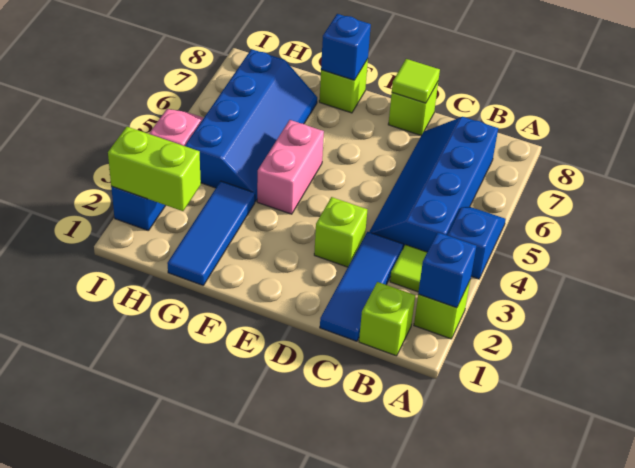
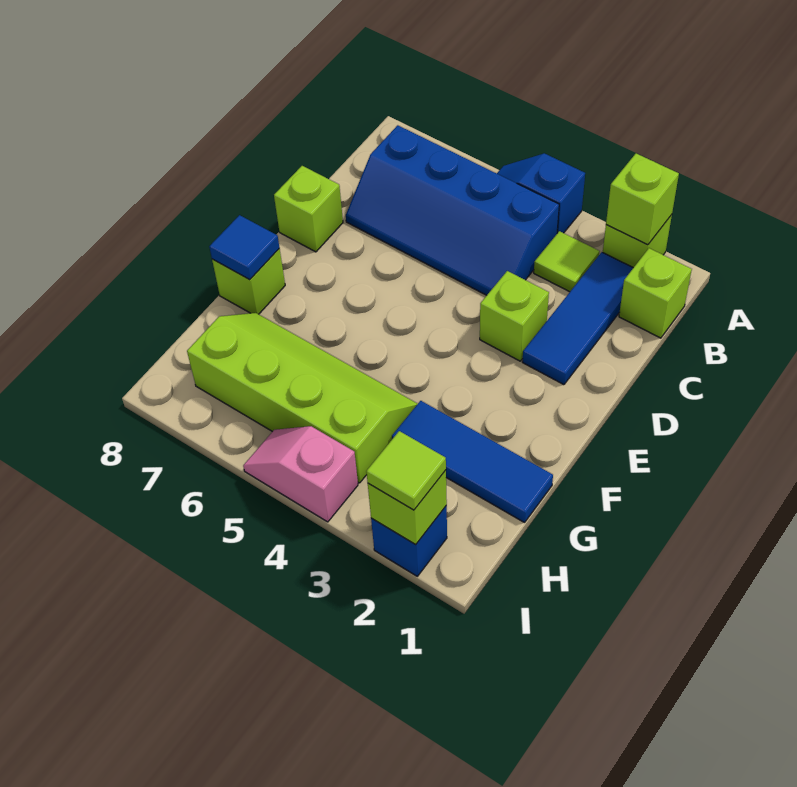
blue brick A2 level 2 -> lime brick A2 level 2
blue tile C1:C3 level 1 -> blue tile B2:D2 level 1
lime tile D8 level 2 -> lime tile I2 level 3
pink brick F4:F5 level 1 -> none
blue brick F8 level 2 -> blue tile F8 level 2
blue slope G4:H7 level 1 top H -> lime slope G4:H7 level 1 top H
lime brick H2:I2 level 2 -> lime brick I2 level 2

